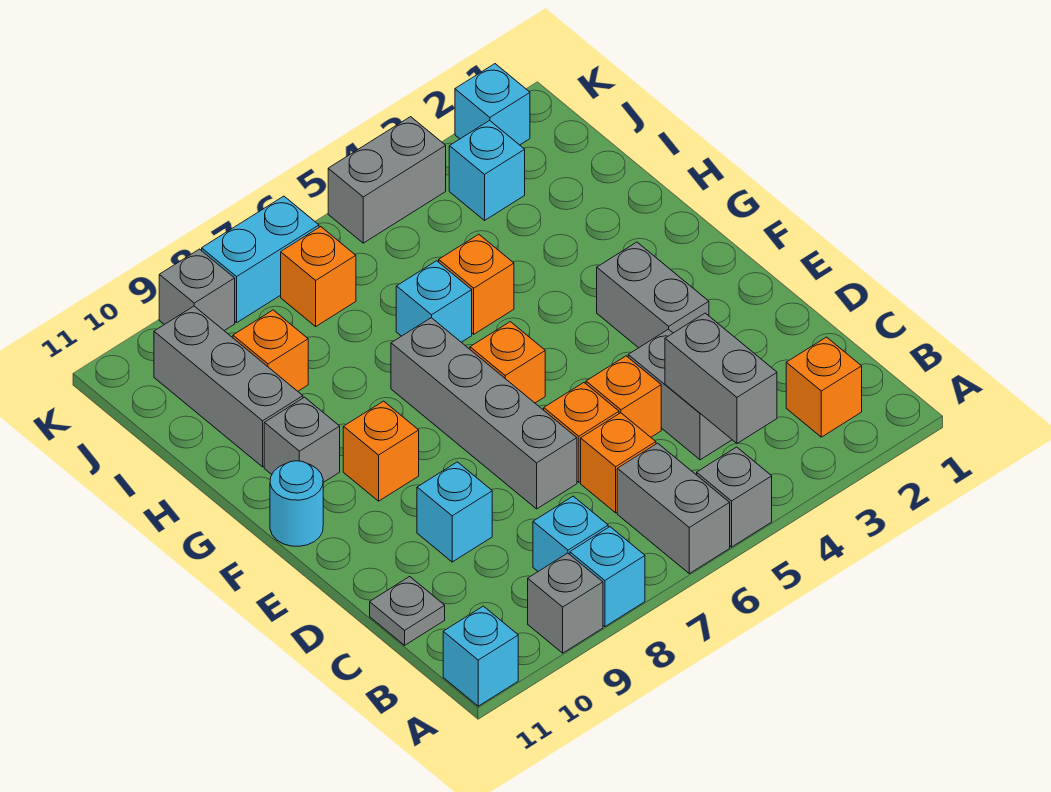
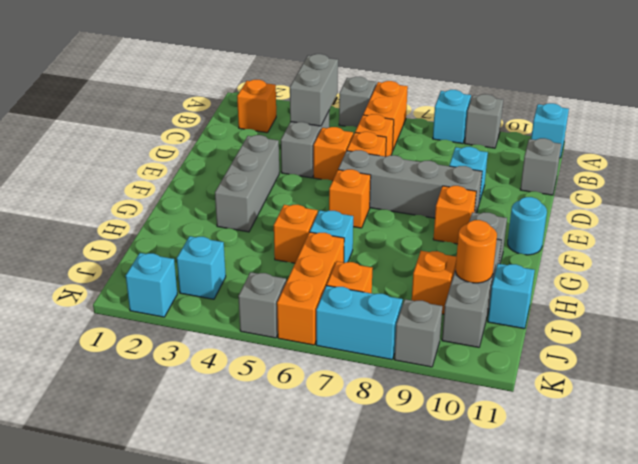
grey brick A6:B6 level 1 -> orange brick A6:B6 level 1
cyan brick B8 level 1 -> cyan brick I11 level 1
grey plate C11 level 1 -> grey brick C11 level 1
grey brick D7:G7 level 1 -> grey brick E6:E9 level 1
grey brick E3:F3 level 1 -> grey brick E3:G3 level 1
none -> orange brick I6:K6 level 1
none -> orange round brick I10 level 2
grey brick K4:K5 level 1 -> grey brick K5 level 1

